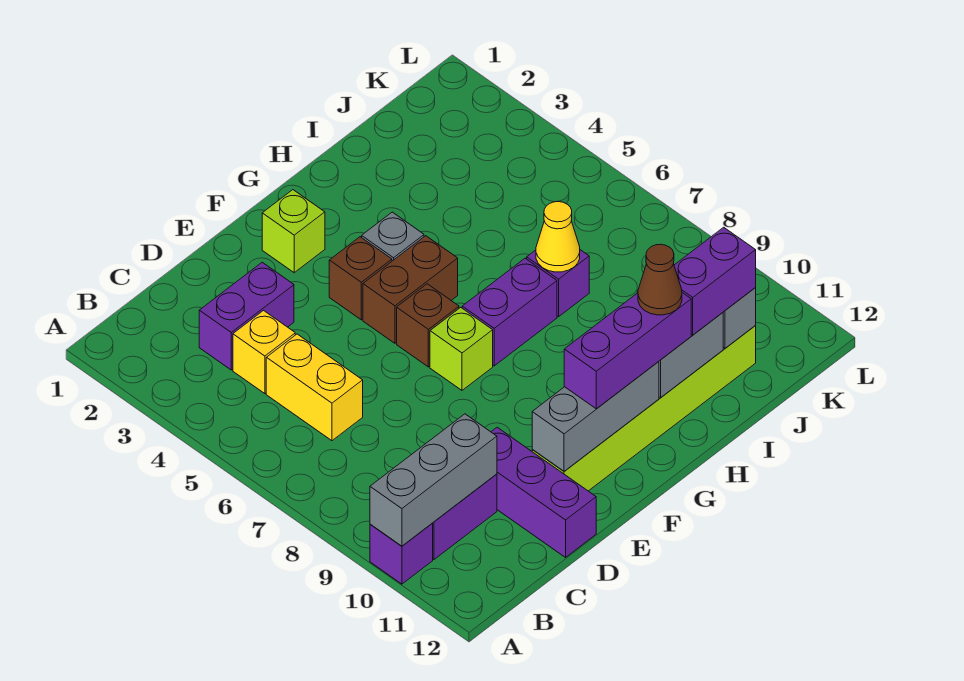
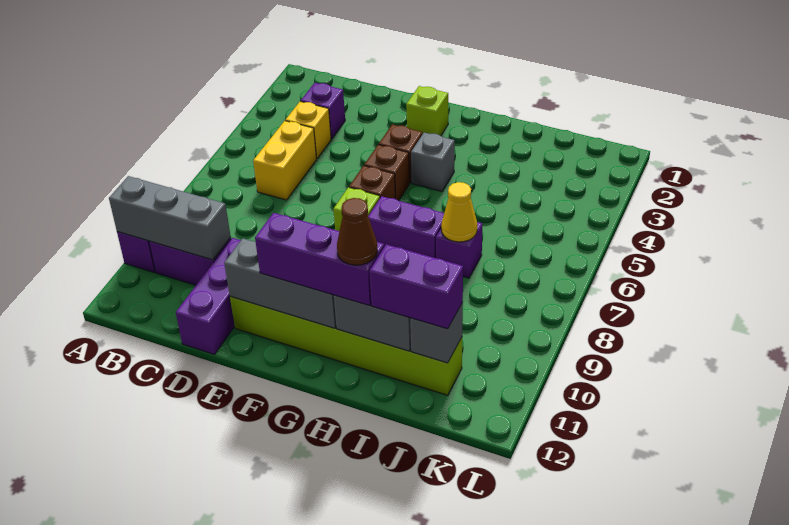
purple brick C3:D3 level 1 -> purple brick C3 level 1
brown brick F5:G5 level 1 -> brown brick F5 level 1

